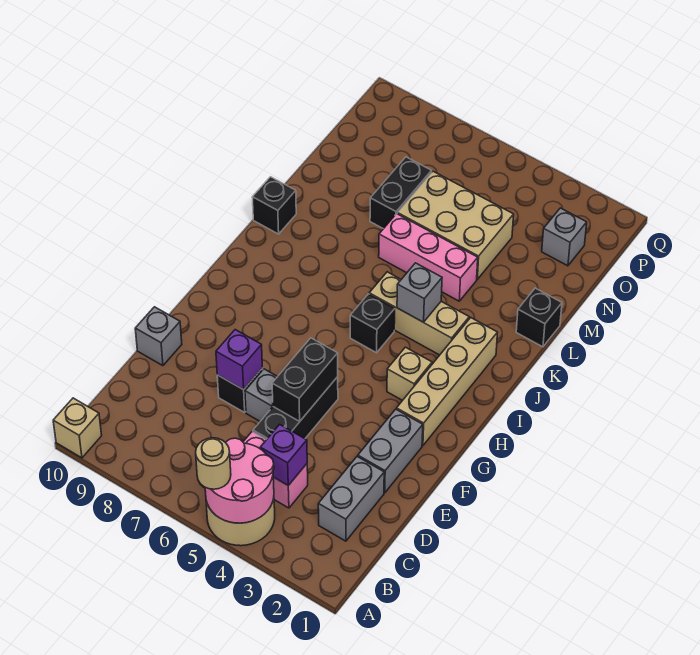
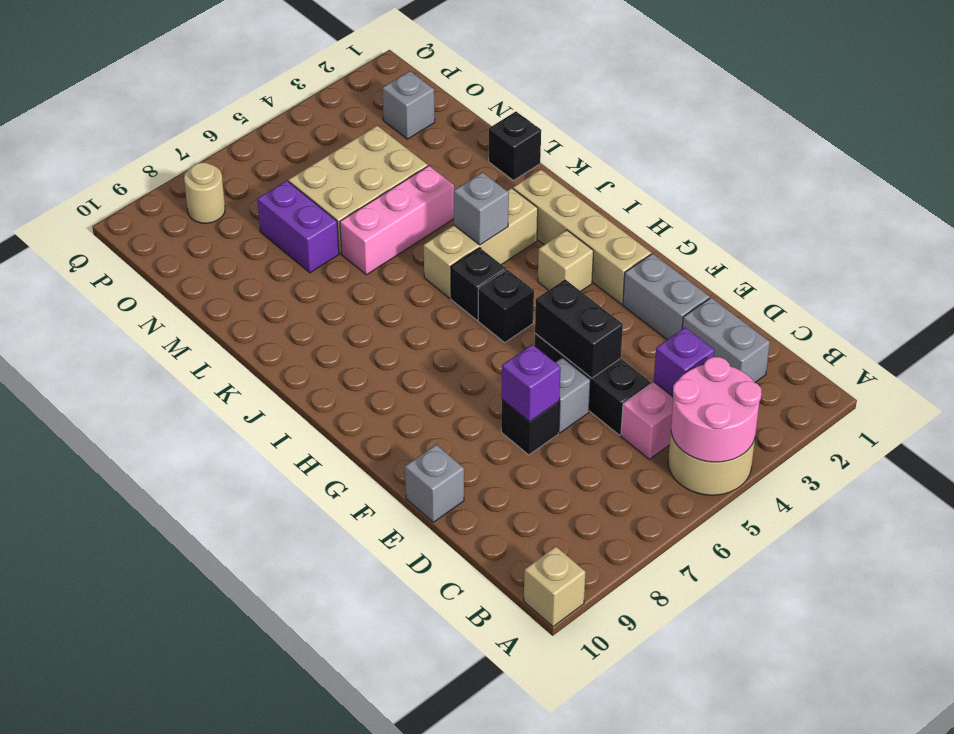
tan round brick A5 level 3 -> tan round brick P8 level 1
black brick K10 level 1 -> black brick H5 level 1
black brick M7:N7 level 1 -> purple brick M7:N7 level 1

